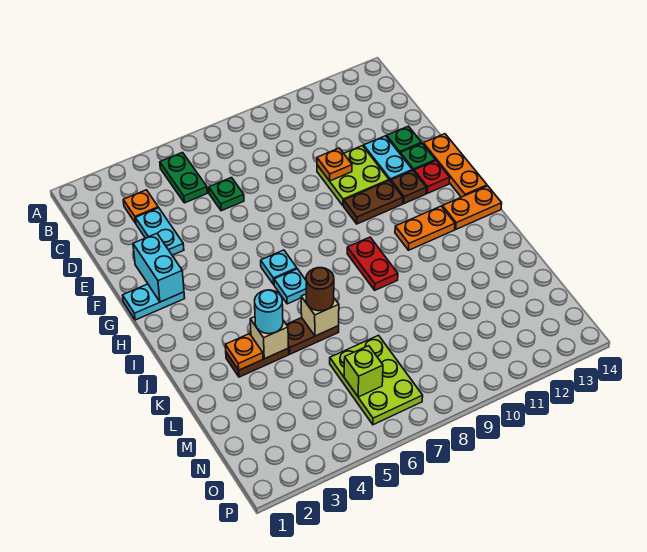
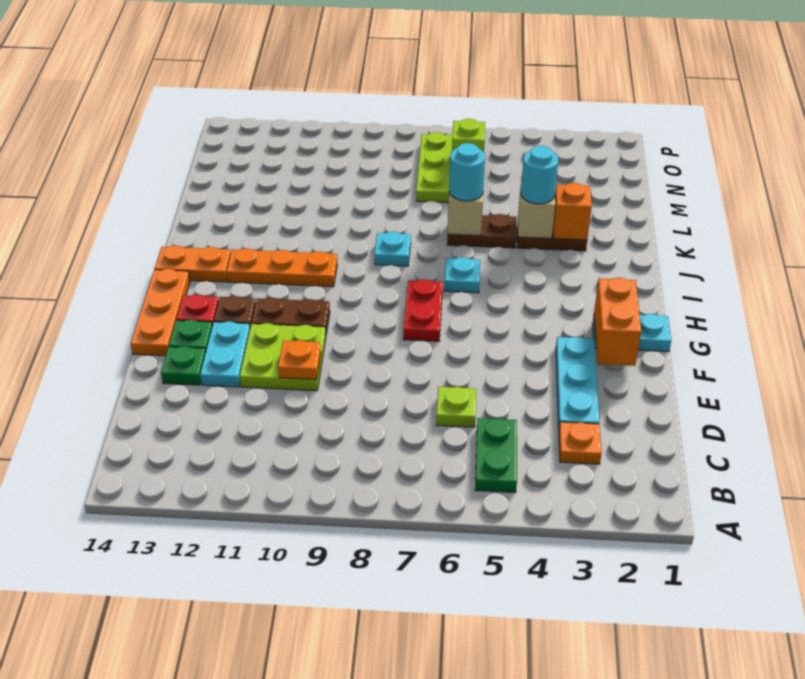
cyan plate D3:E3 level 1 -> cyan plate D3:F3 level 1
green plate D6 level 1 -> lime plate D6 level 1
cyan brick F2:G2 level 2 -> orange brick F2:G2 level 2
cyan plate H6 level 1 -> cyan plate J8 level 1
red plate I9:J9 level 1 -> red plate G7:H7 level 1
orange plate I11:I12 level 1 -> orange plate I10:I12 level 1
orange plate K3 level 2 -> orange brick K3 level 2
brown round brick K6 level 3 -> cyan round brick K6 level 3

